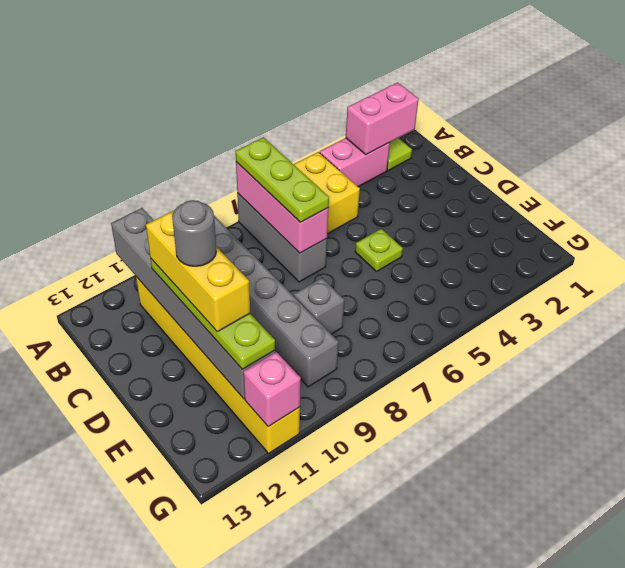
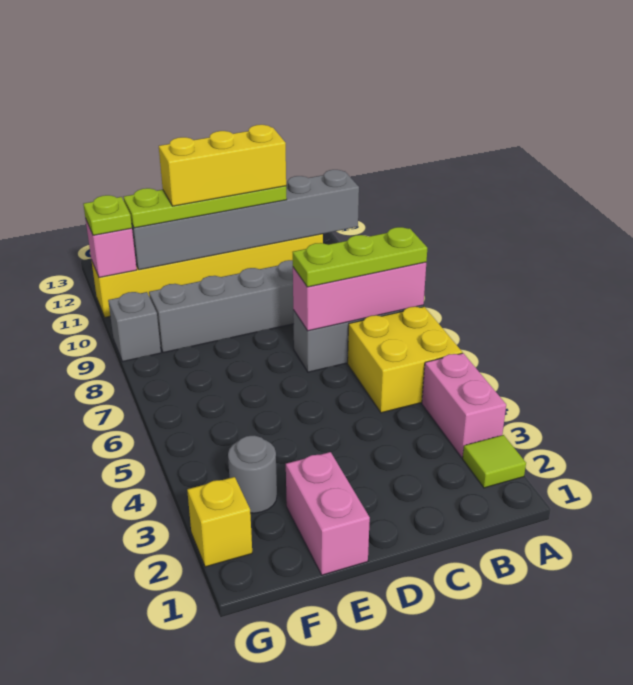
pink brick A2:A3 level 2 -> pink brick E1:E2 level 1
lime plate D5 level 1 -> lime plate G11 level 3
grey round brick D11 level 5 -> grey round brick F3 level 1
grey brick E8 level 1 -> grey brick G9 level 1
none -> yellow brick G2 level 1

